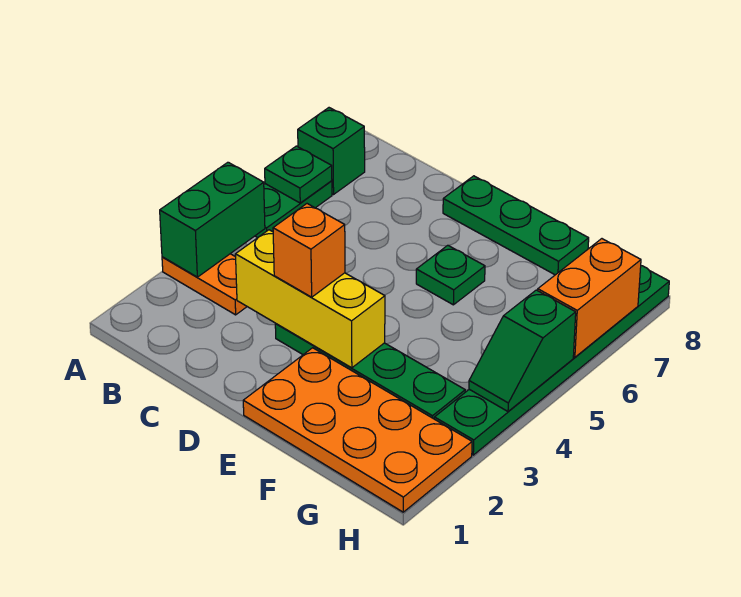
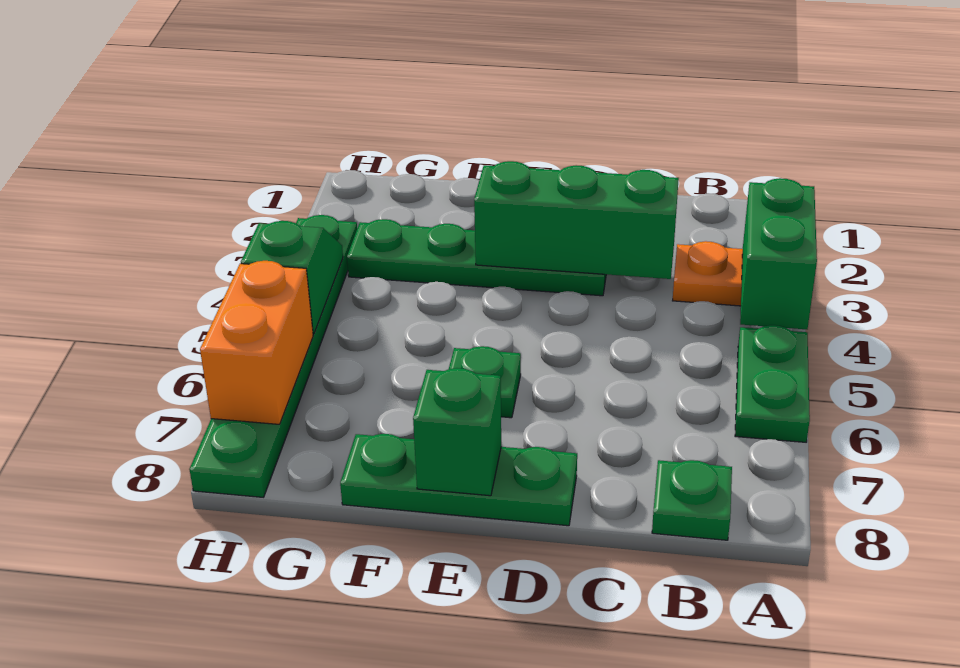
green plate A6 level 2 -> green plate B8 level 1
green brick A7 level 1 -> green brick E8 level 2
yellow brick C3:E3 level 2 -> green brick C3:E3 level 2
orange brick D3 level 3 -> none
orange plate E1:H2 level 1 -> none

